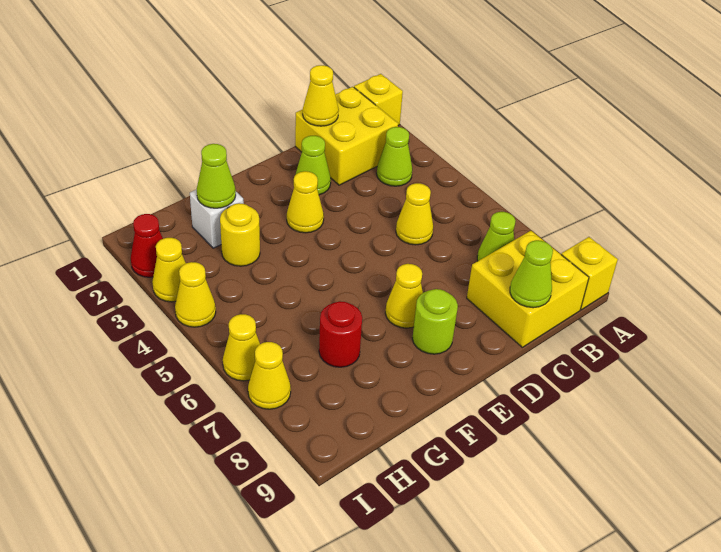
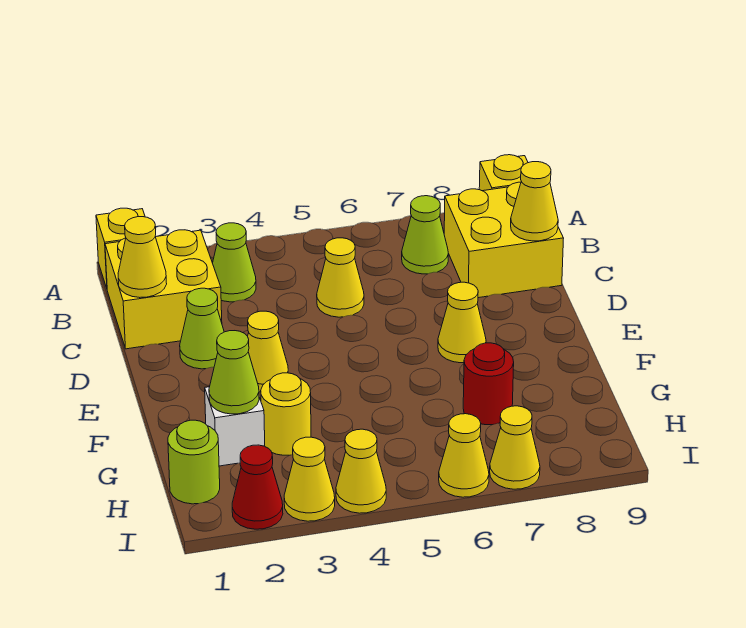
lime cone C9 level 2 -> yellow cone C9 level 2
lime round brick E8 level 1 -> lime round brick H1 level 1

